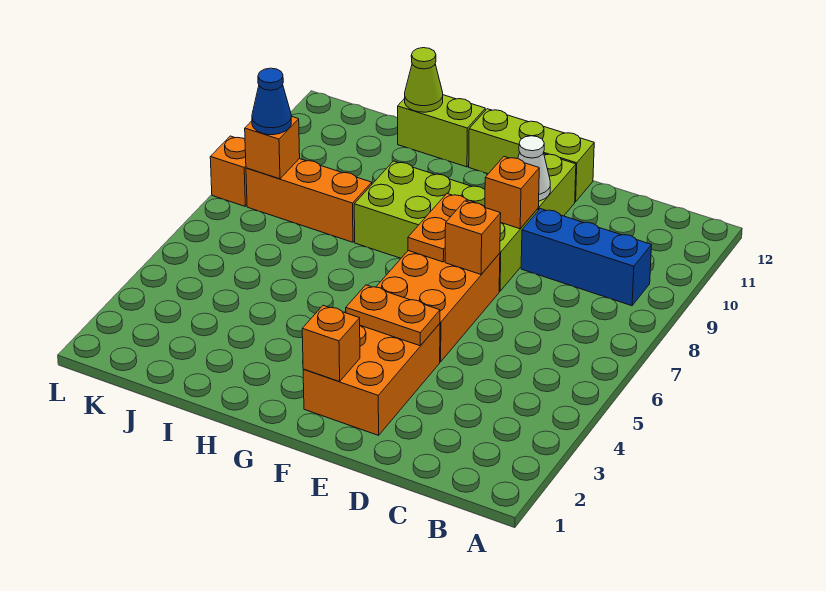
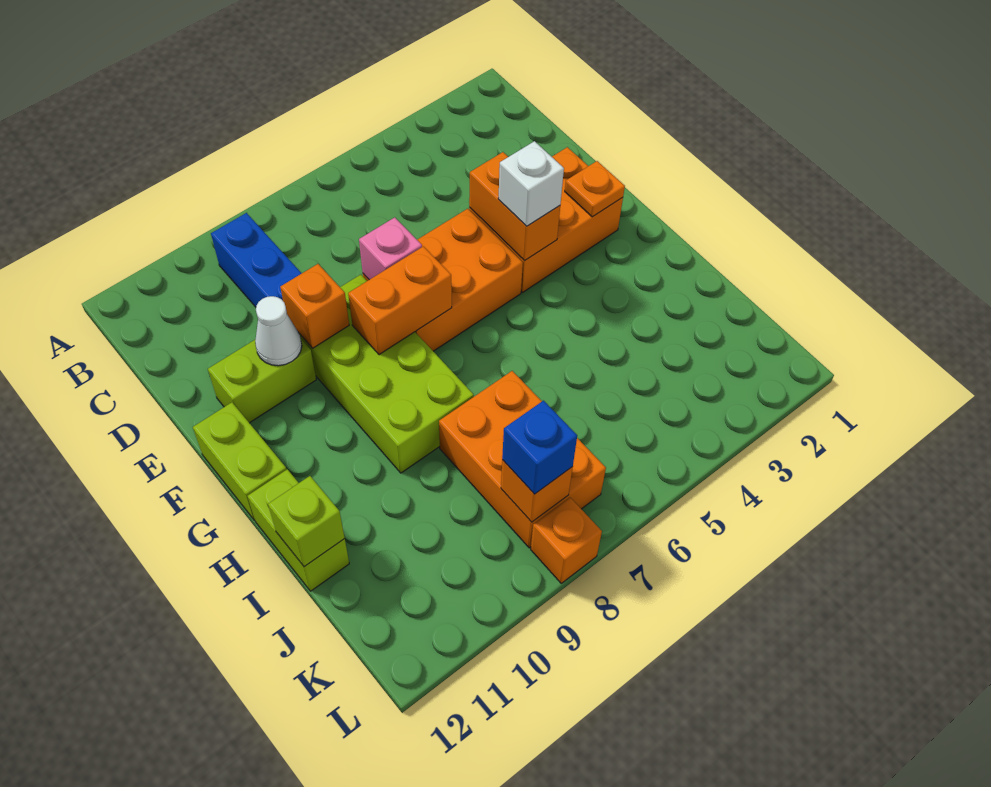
orange plate E4:F4 level 2 -> orange brick E4:F4 level 2
orange brick E7 level 2 -> pink brick E7 level 2
lime brick E12:G12 level 1 -> lime brick F12:G12 level 1
orange brick F2 level 2 -> orange plate F2 level 2
none -> white brick F4 level 3
orange plate F7:F8 level 2 -> orange brick F7:F8 level 2
orange brick I8:K8 level 1 -> orange brick I7:K8 level 1
lime cone I12 level 2 -> lime brick I12 level 2
blue cone K8 level 3 -> blue brick K8 level 3

